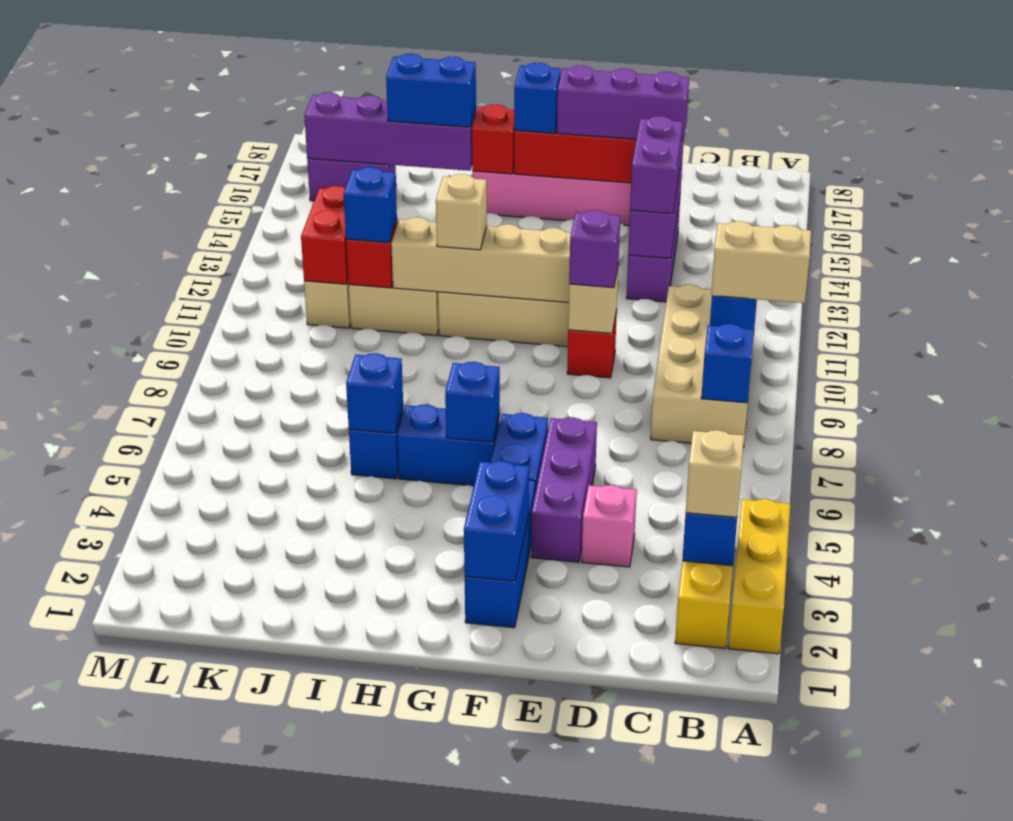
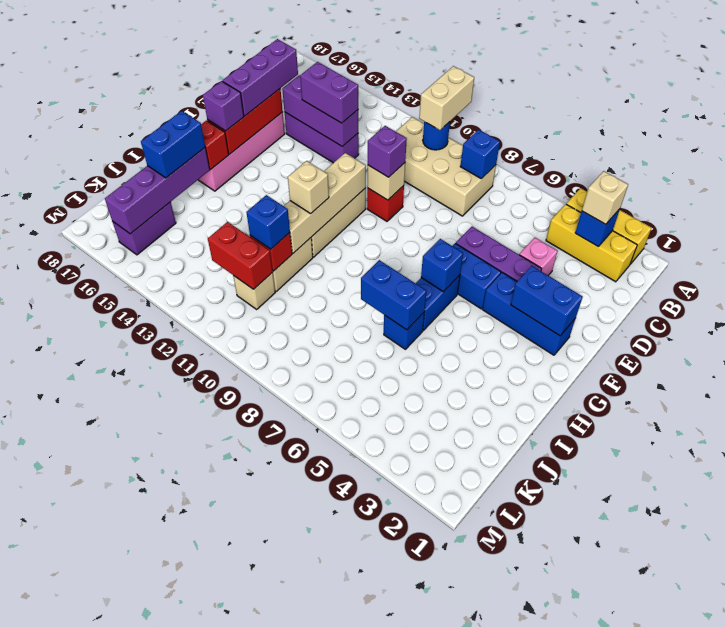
blue brick G16 level 3 -> purple brick G16 level 3
blue brick I6 level 2 -> blue brick I6:I7 level 2

